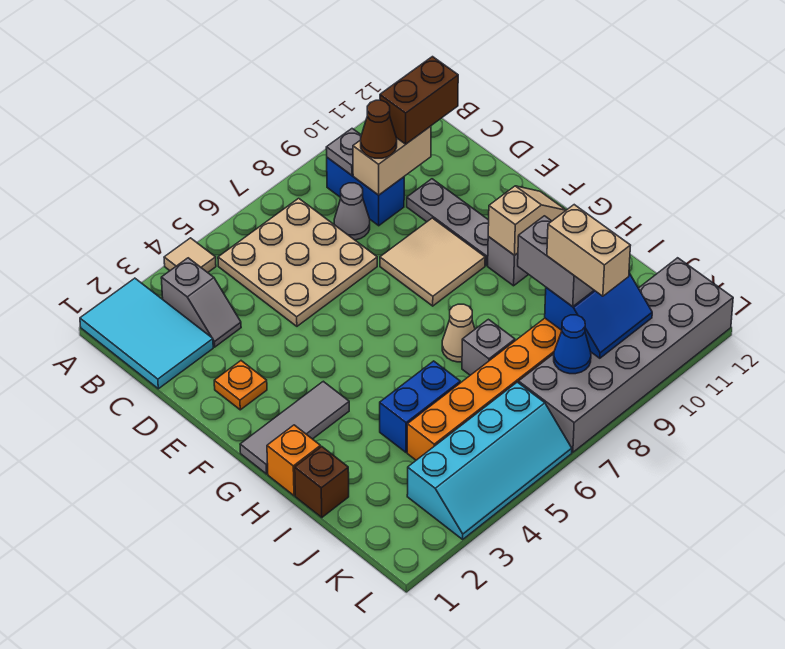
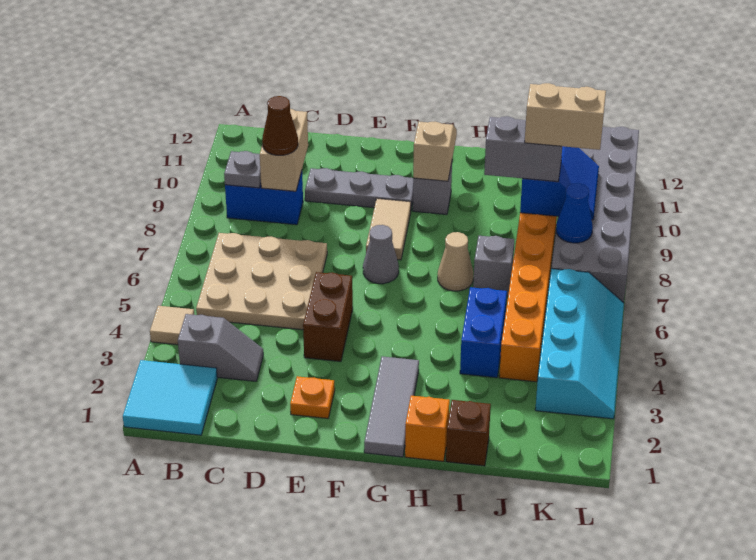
cyan tile A1:C2 level 1 -> cyan tile A1:B2 level 1
grey cone C8 level 1 -> grey cone F7 level 1
brown brick C10:C11 level 3 -> brown brick E4:E5 level 1
tan tile E8:F9 level 1 -> tan tile F8:F9 level 1

